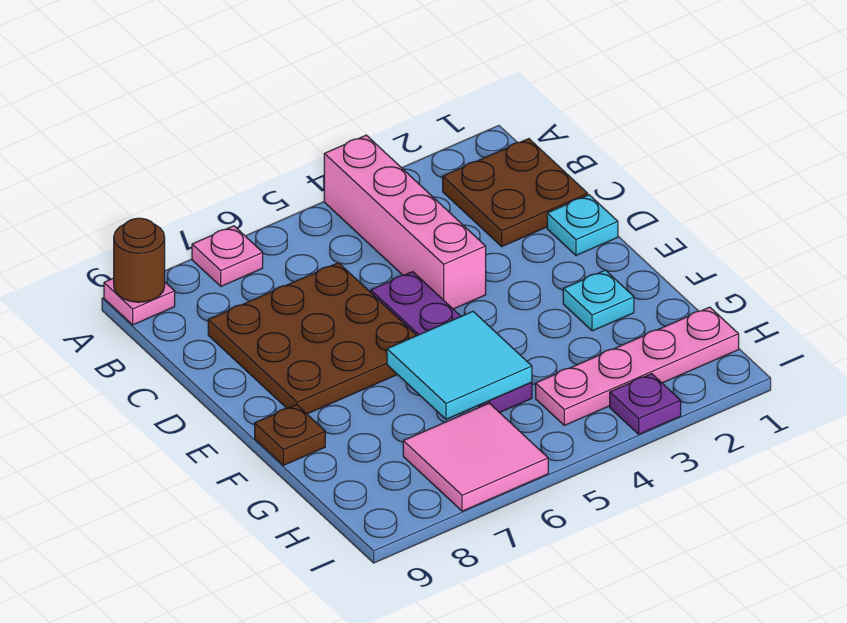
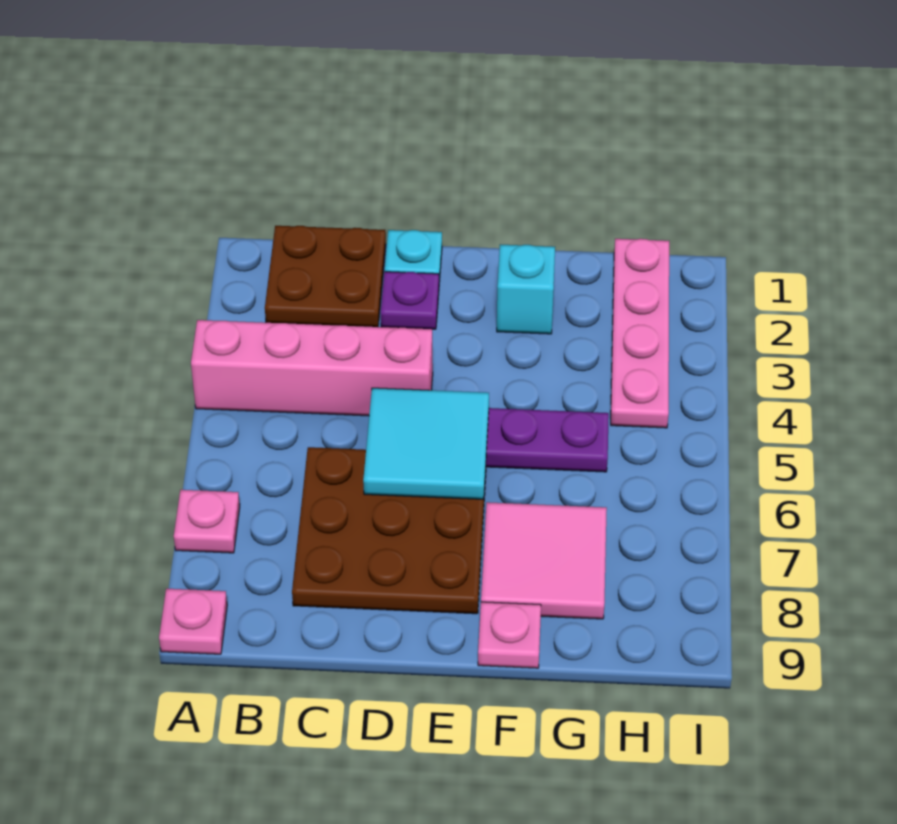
brown round brick A9 level 2 -> none
cyan plate F2 level 1 -> cyan brick F2 level 1
cyan tile F5:G6 level 2 -> cyan tile D5:E6 level 2
brown plate F9 level 1 -> pink plate F9 level 1
pink tile H6:I7 level 1 -> pink tile F7:G8 level 1
purple plate I3 level 1 -> purple plate D2 level 1

